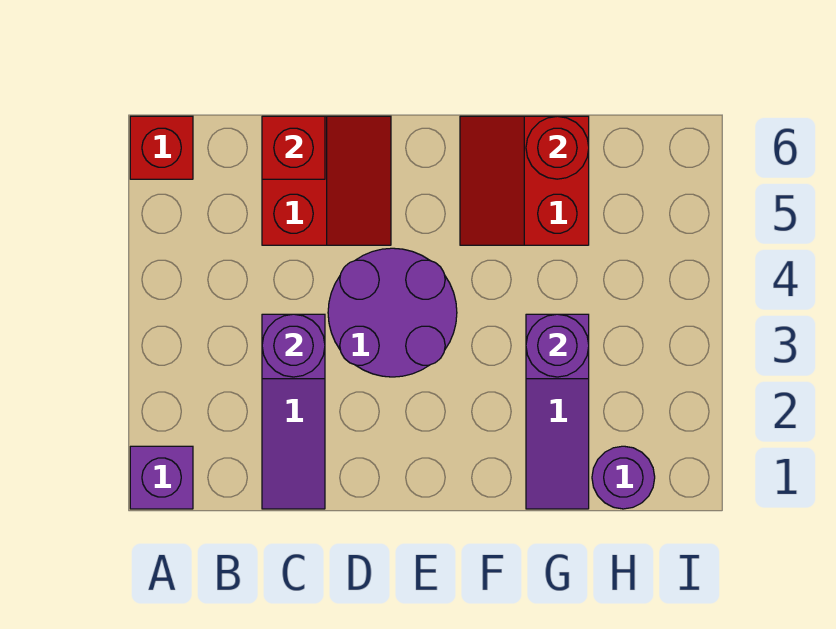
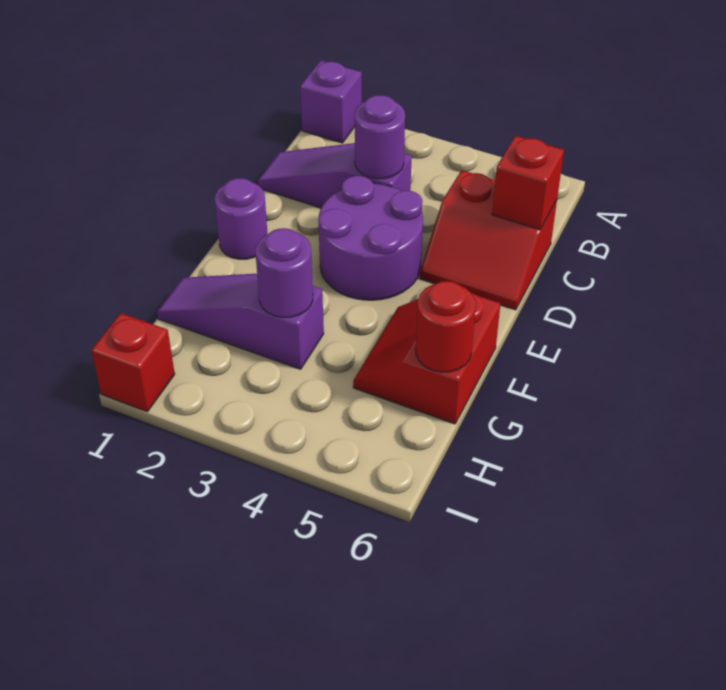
red brick A6 level 1 -> red brick I1 level 1
red slope F5:G6 level 1 top G -> red slope F5:G6 level 1 top 6
purple round brick H1 level 1 -> purple round brick E1 level 1

